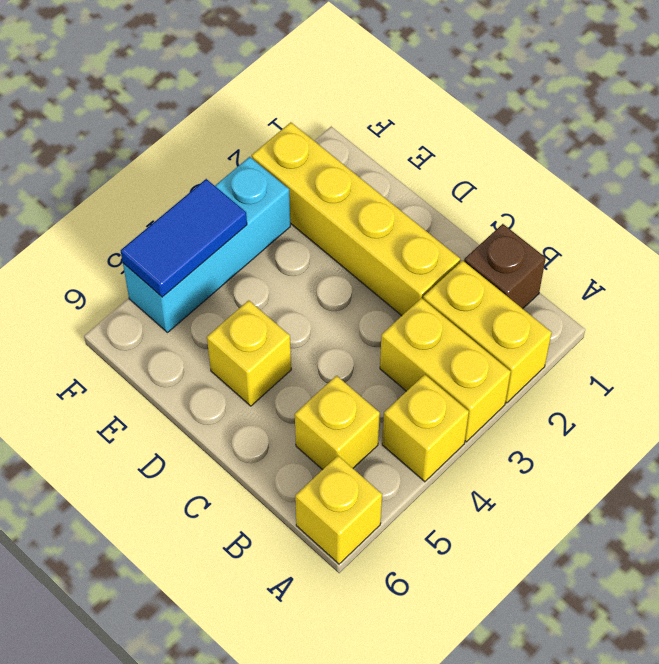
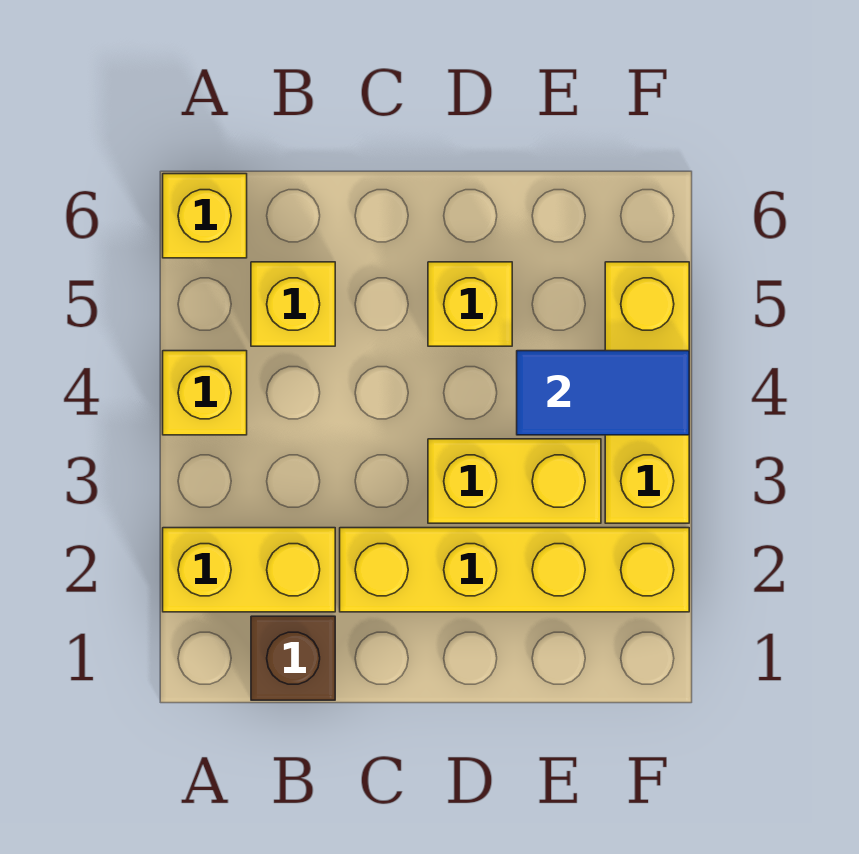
yellow brick A3:B3 level 1 -> yellow brick D3:E3 level 1
cyan brick F3:F5 level 1 -> yellow brick F3:F5 level 1
blue tile F4:F5 level 2 -> blue tile E4:F4 level 2

